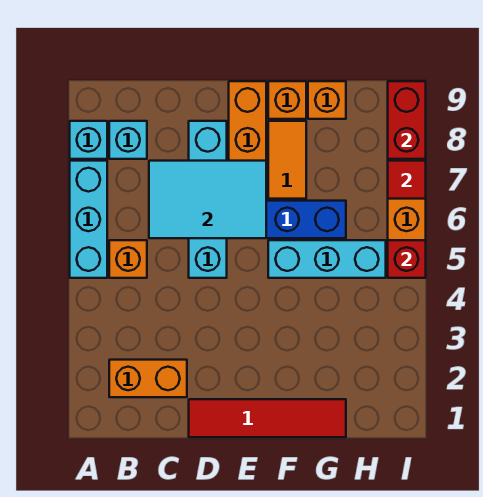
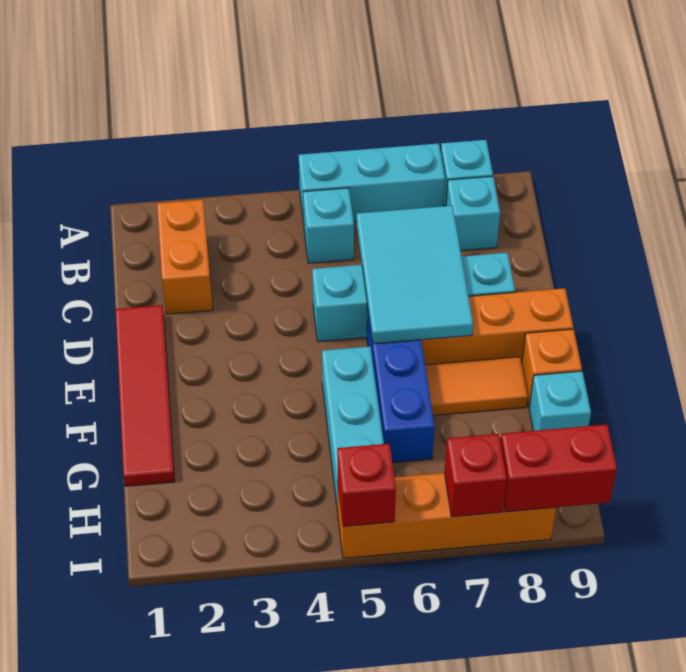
orange brick B5 level 1 -> cyan brick B5 level 1
orange brick G9 level 1 -> cyan brick G9 level 1
red tile I7 level 2 -> red brick I7 level 2

